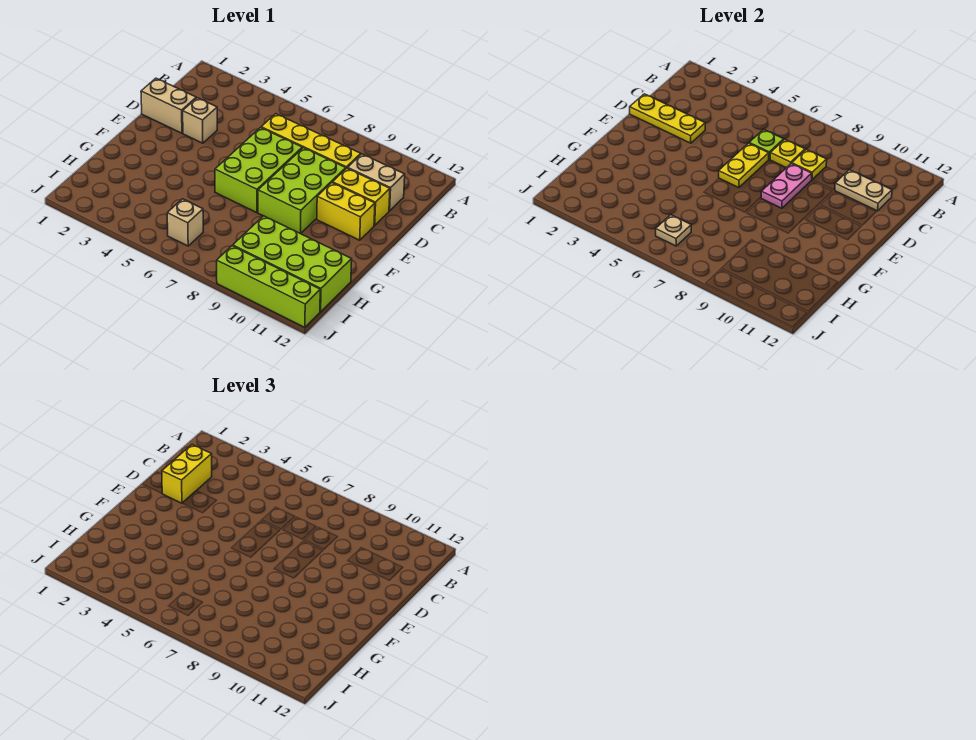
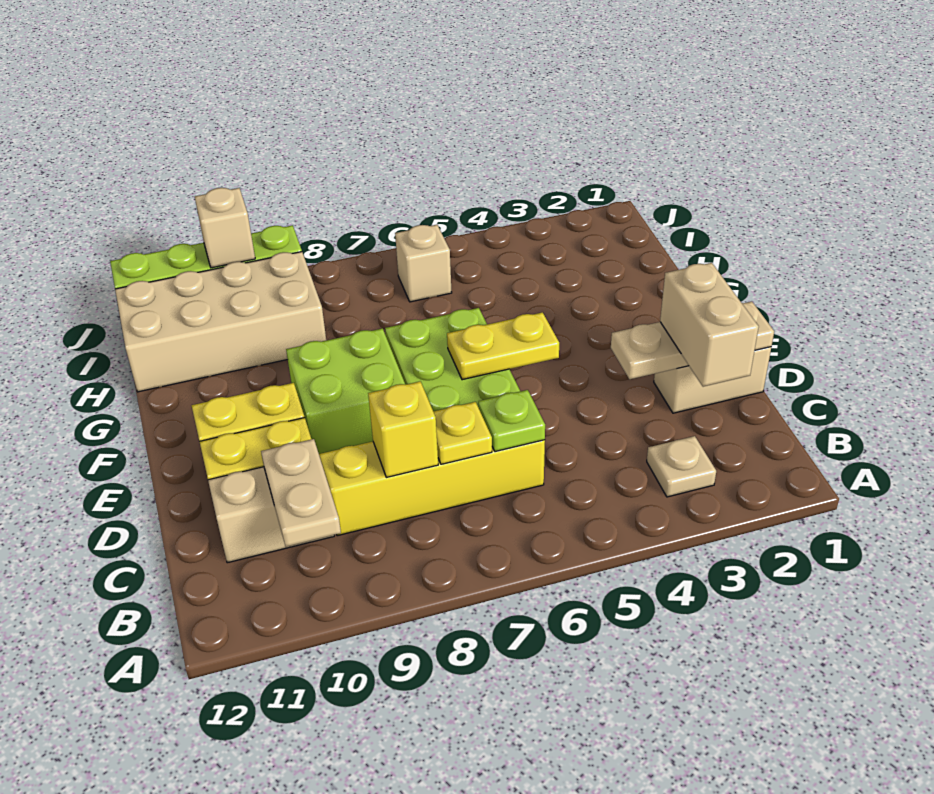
yellow brick C2:D2 level 3 -> tan brick C2:D2 level 3
yellow plate C8 level 2 -> yellow brick C8 level 2
tan plate C10:C11 level 2 -> tan plate B10:C10 level 2
yellow plate D1:D3 level 2 -> tan plate D1:D3 level 2
tan brick D3 level 1 -> tan brick J10 level 2
yellow plate D6:E6 level 2 -> yellow plate E5:E6 level 2
lime brick D8:F9 level 1 -> lime brick E8:F9 level 1
pink plate D8:E8 level 2 -> none
lime brick H9:I12 level 1 -> tan brick H9:I12 level 1
tan plate I6 level 2 -> tan plate B3 level 1

